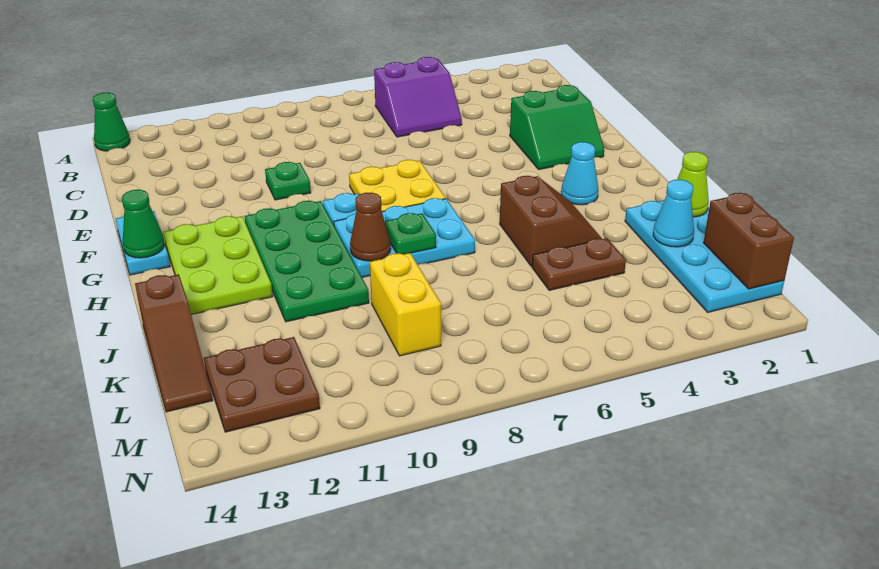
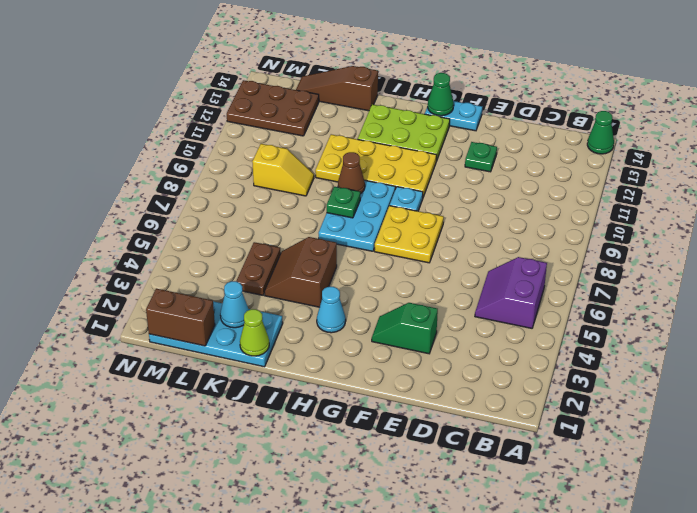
green slope E2:F3 level 1 top E -> green slope E3:F3 level 1 top E
green plate E10 level 1 -> green plate E12 level 1
green plate G10:J11 level 1 -> yellow plate G10:J11 level 1
brown slope I4:J5 level 1 top 5 -> brown slope I4:J5 level 1 top I
yellow brick K9:L9 level 1 -> yellow slope K9:L9 level 1 top L
brown plate L12:M13 level 1 -> brown plate L12:N13 level 1

